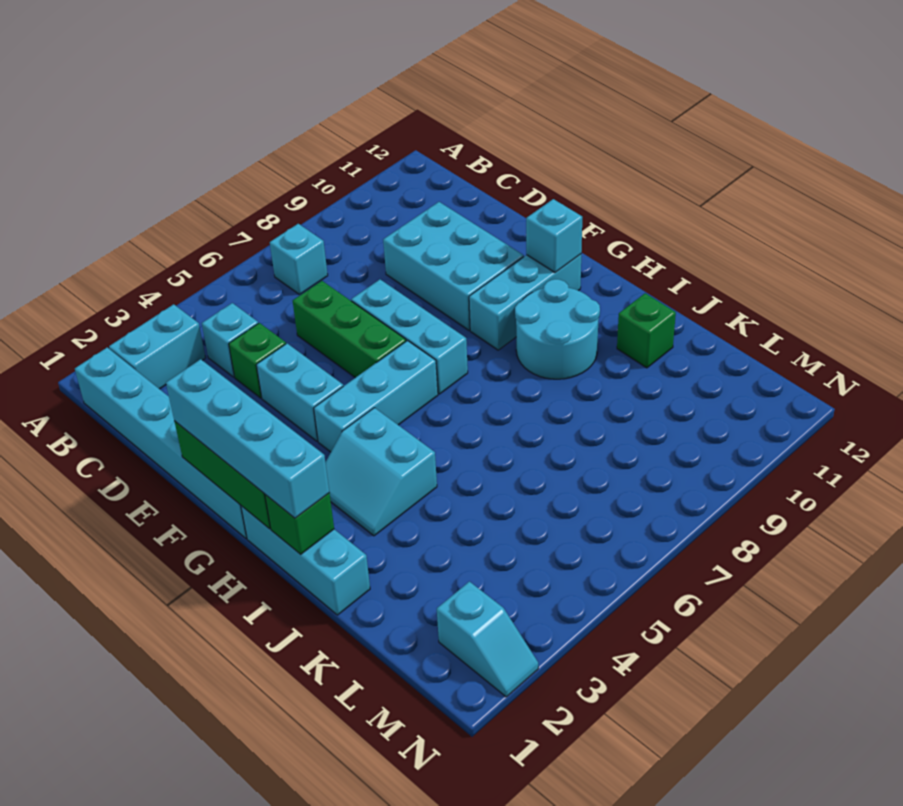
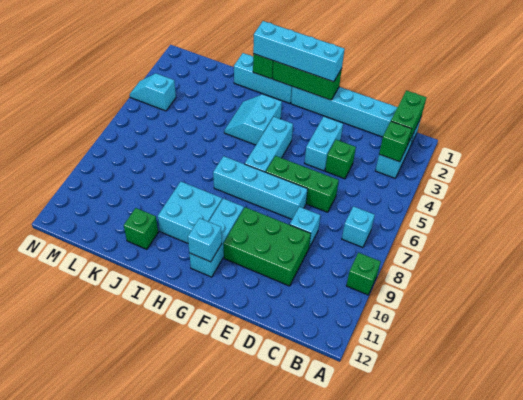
none -> green brick A9 level 1
none -> green brick B1:B2 level 2
none -> green brick B3 level 2
cyan brick C4 level 1 -> cyan brick D8 level 1
cyan brick D9:F10 level 1 -> green brick D9:F10 level 1
cyan brick E4:F4 level 1 -> cyan brick E3:E4 level 1
cyan brick E7:G7 level 1 -> cyan brick E7:H7 level 1
cyan slope H3:I4 level 1 top 4 -> cyan slope H3:I4 level 1 top H
cyan round brick H9:I10 level 1 -> cyan brick H9:I10 level 1
cyan slope M2:N2 level 1 top M -> cyan slope M4:N4 level 1 top M

